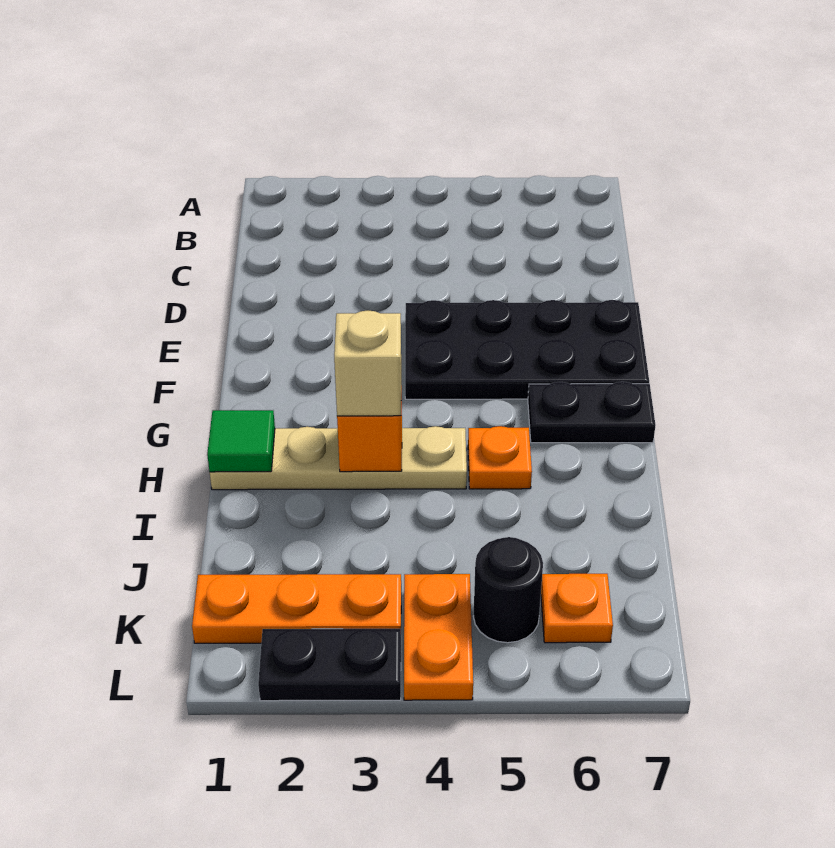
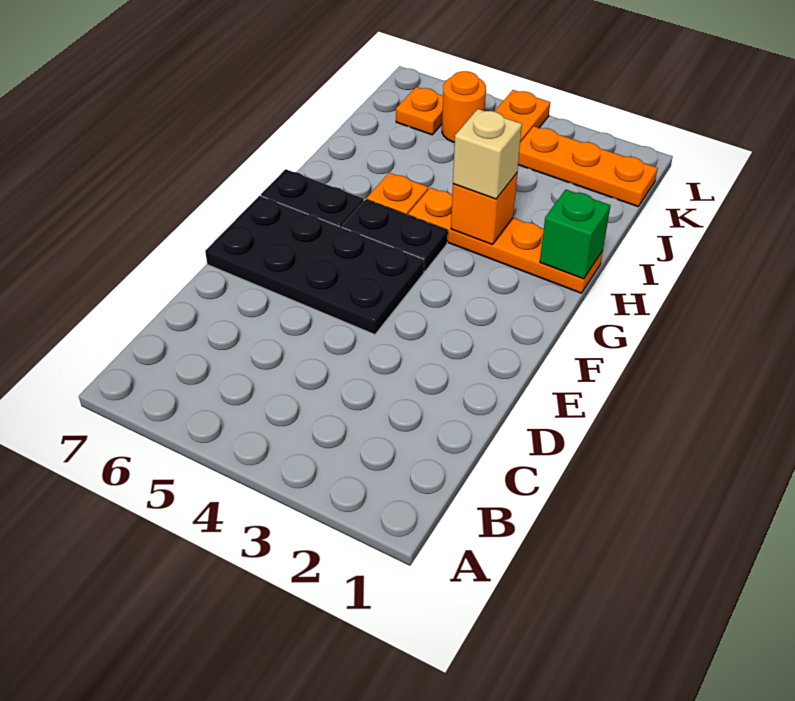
tan plate H1:H4 level 1 -> orange plate H1:H4 level 1
green tile H1 level 2 -> green brick H1 level 2
black round brick K5 level 1 -> orange round brick K5 level 1
black plate L2:L3 level 1 -> black plate G4:G5 level 1

